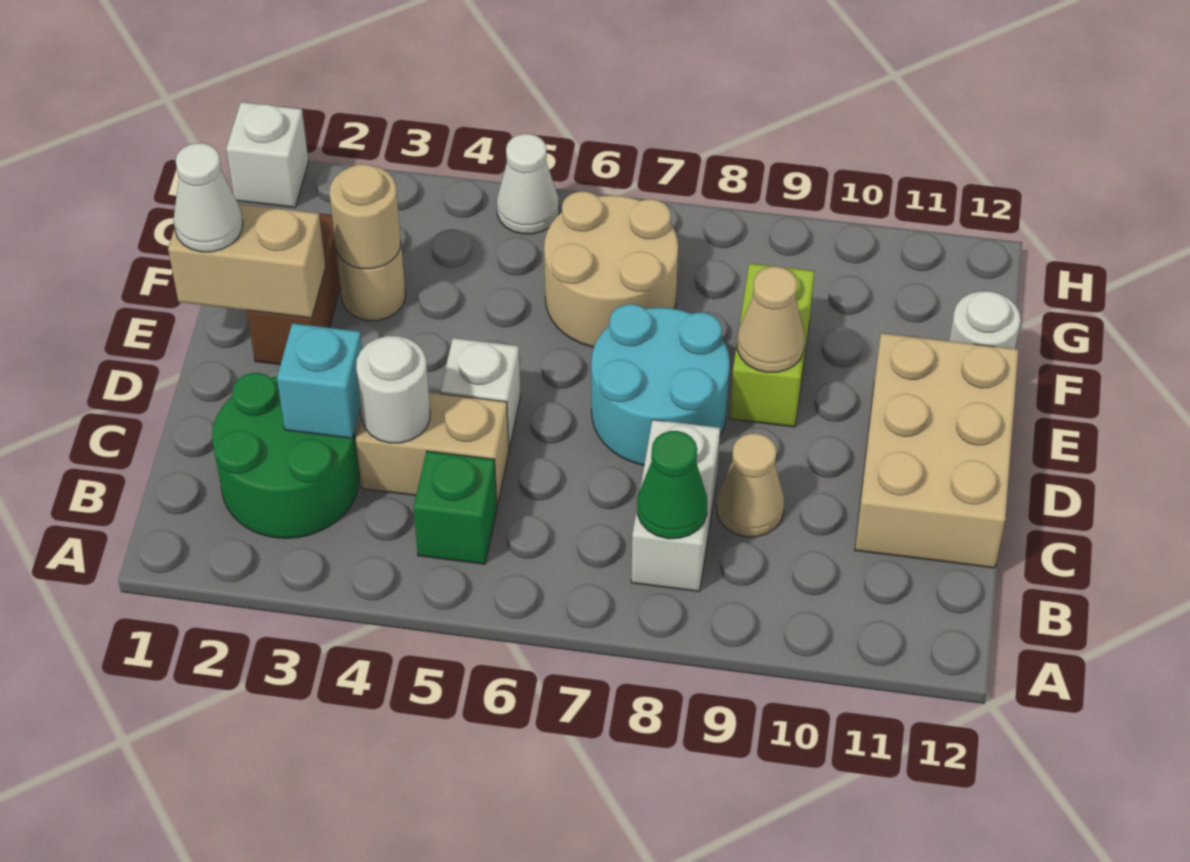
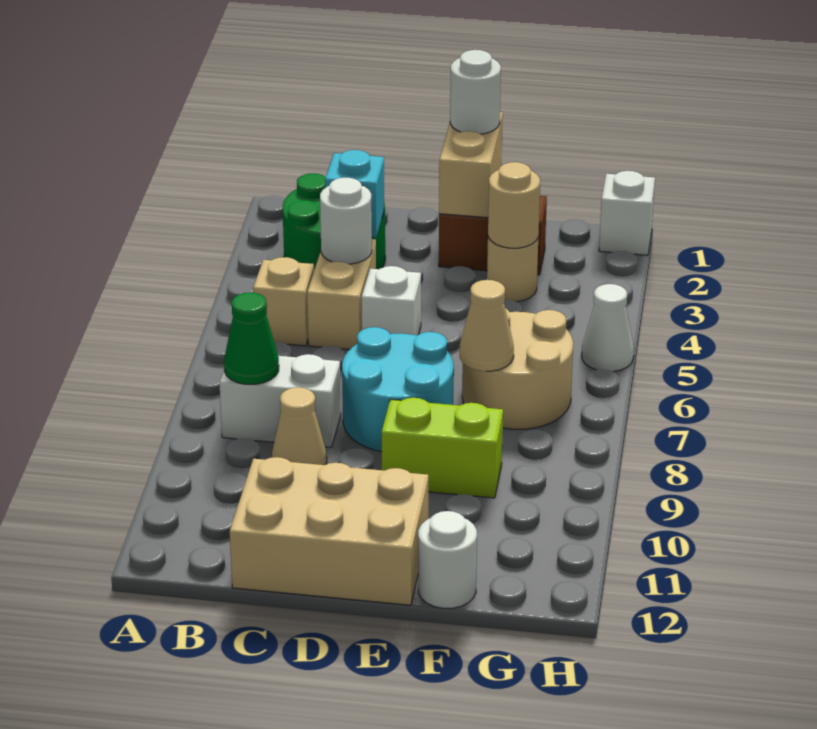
green brick B5 level 1 -> tan brick B5 level 1
white cone E1 level 3 -> white round brick E1 level 3
tan cone E9 level 2 -> tan cone F7 level 2

